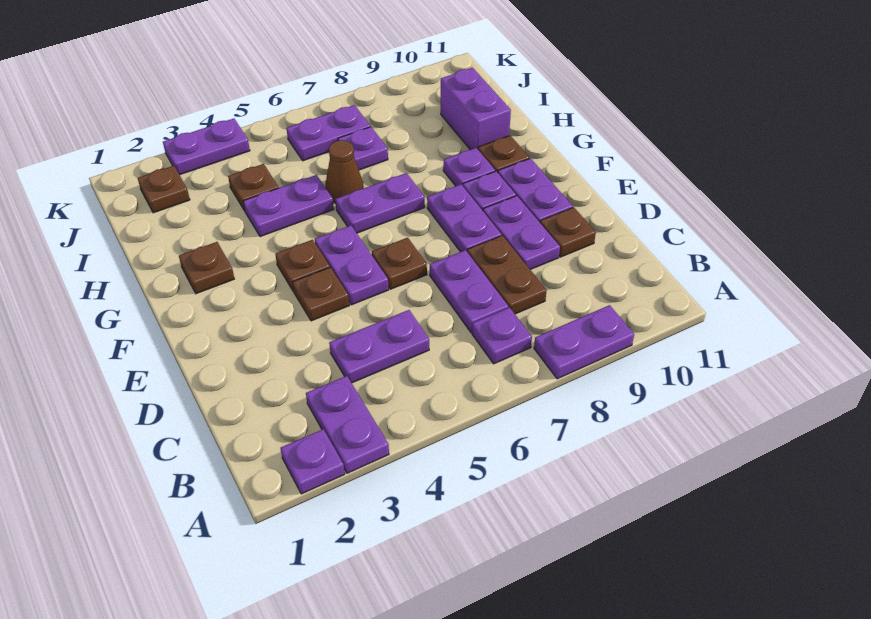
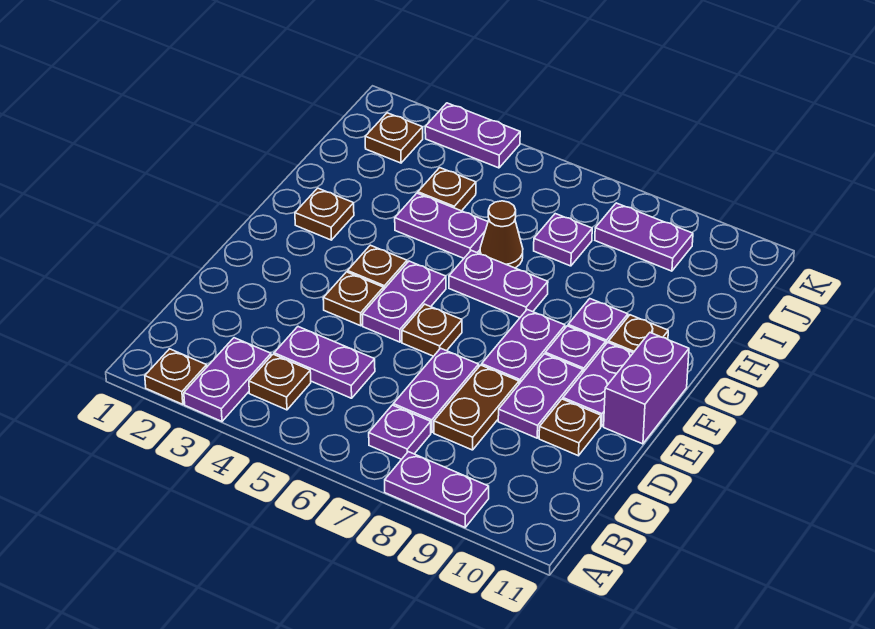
purple plate A2 level 1 -> brown plate A2 level 1
none -> brown plate B4 level 1
purple brick H10:I10 level 1 -> purple brick E11:F11 level 1
purple plate J6:J7 level 1 -> purple plate J8:J9 level 1

